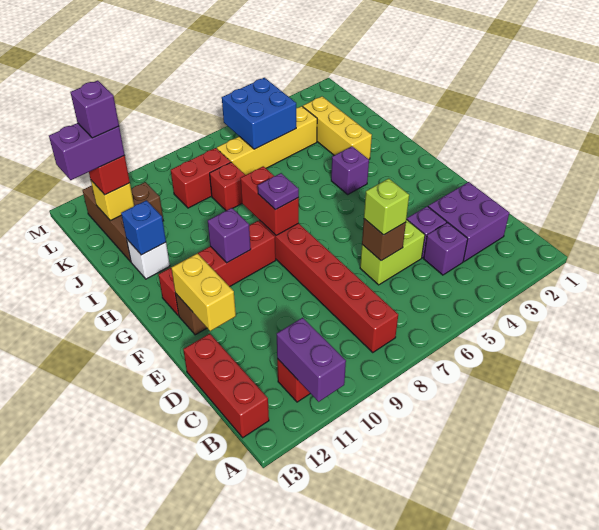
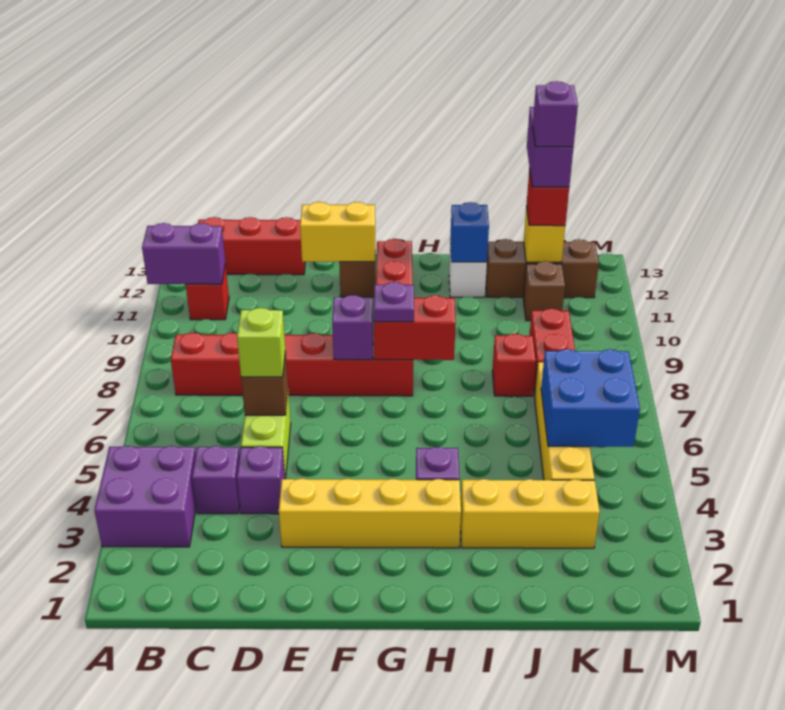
purple brick C2:D3 level 1 -> purple brick A3:B4 level 1
none -> yellow brick E3:H3 level 1
purple brick G10 level 2 -> purple brick F8 level 2

